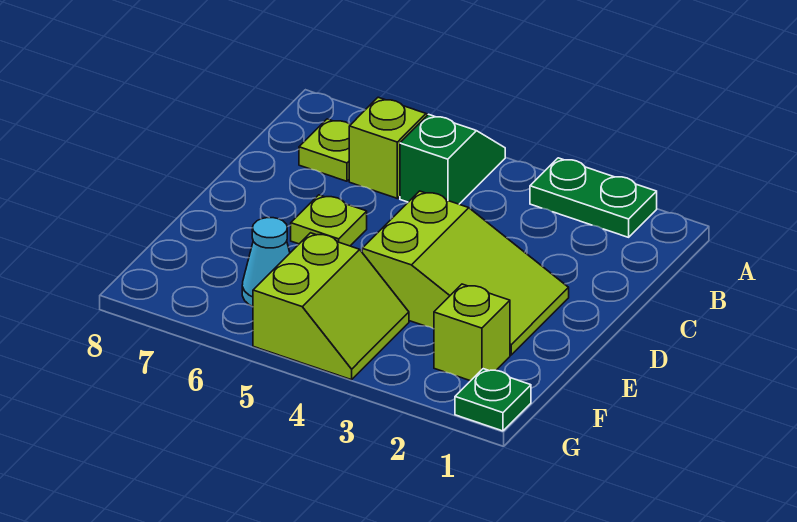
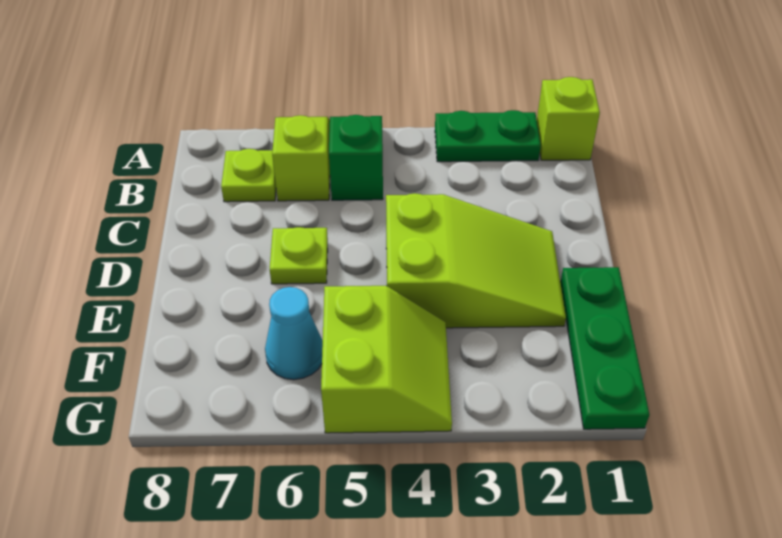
lime brick F2 level 1 -> lime brick A1 level 1
green plate G1 level 1 -> green plate E1:G1 level 1

